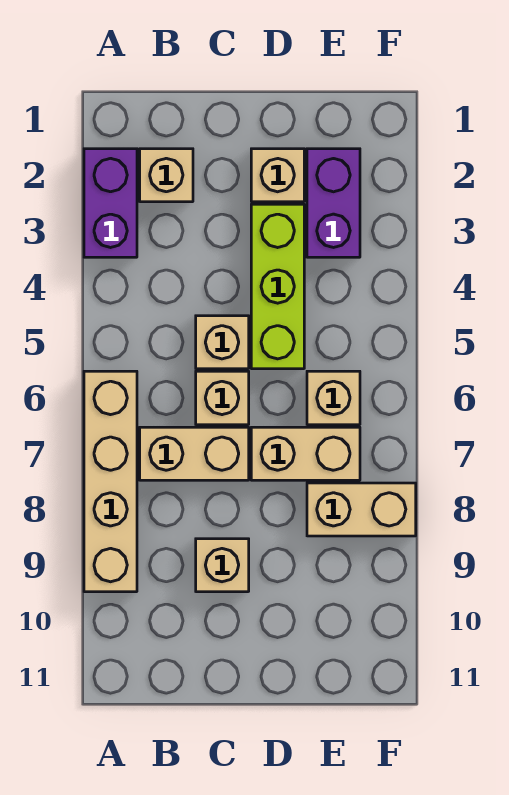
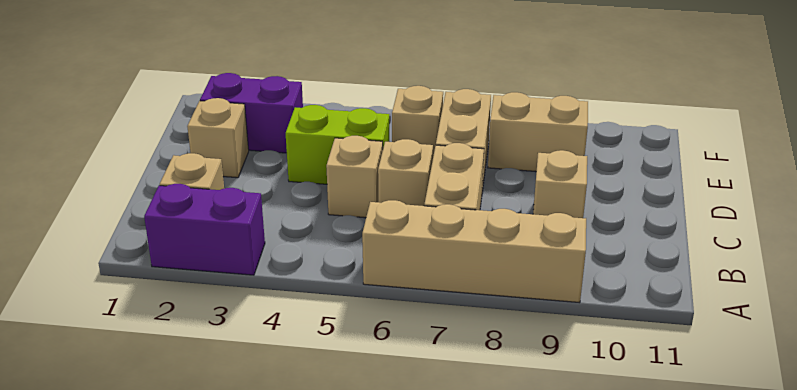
lime brick D3:D5 level 1 -> lime brick D4:D5 level 1
tan brick E8:F8 level 1 -> tan brick E8:E9 level 1

